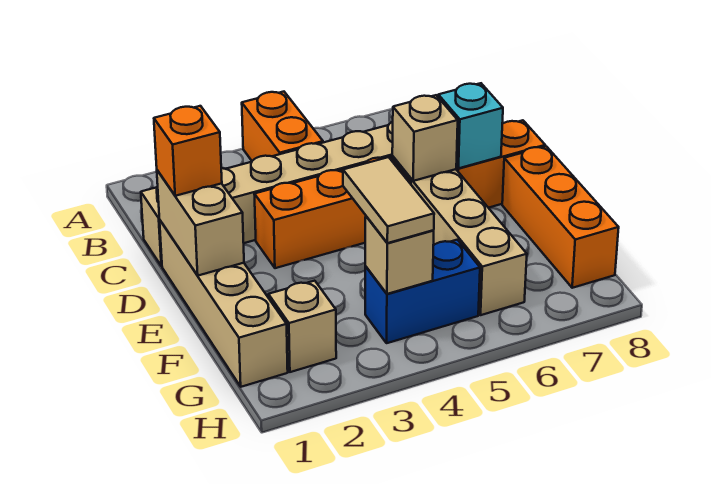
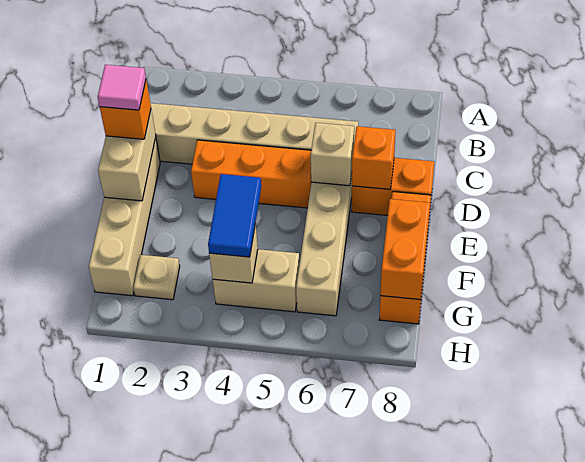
orange brick A4:B4 level 1 -> orange brick F8:G8 level 2
none -> pink tile D1 level 4
cyan brick D7 level 2 -> orange brick D7 level 2
tan tile F4:G4 level 3 -> blue tile F4:G4 level 3
tan brick G2 level 1 -> tan plate G2 level 1
blue brick G4:G5 level 1 -> tan brick G4:G5 level 1

